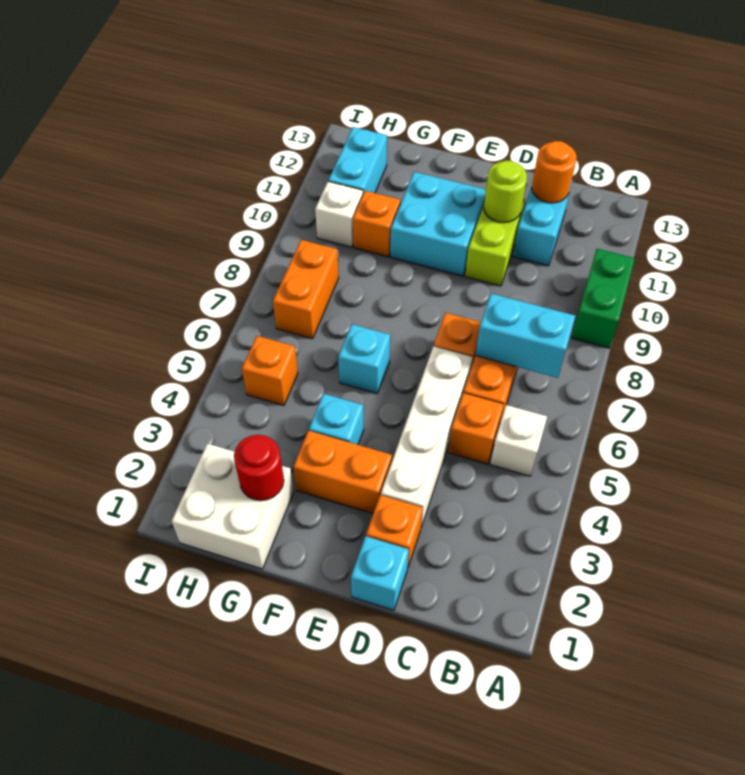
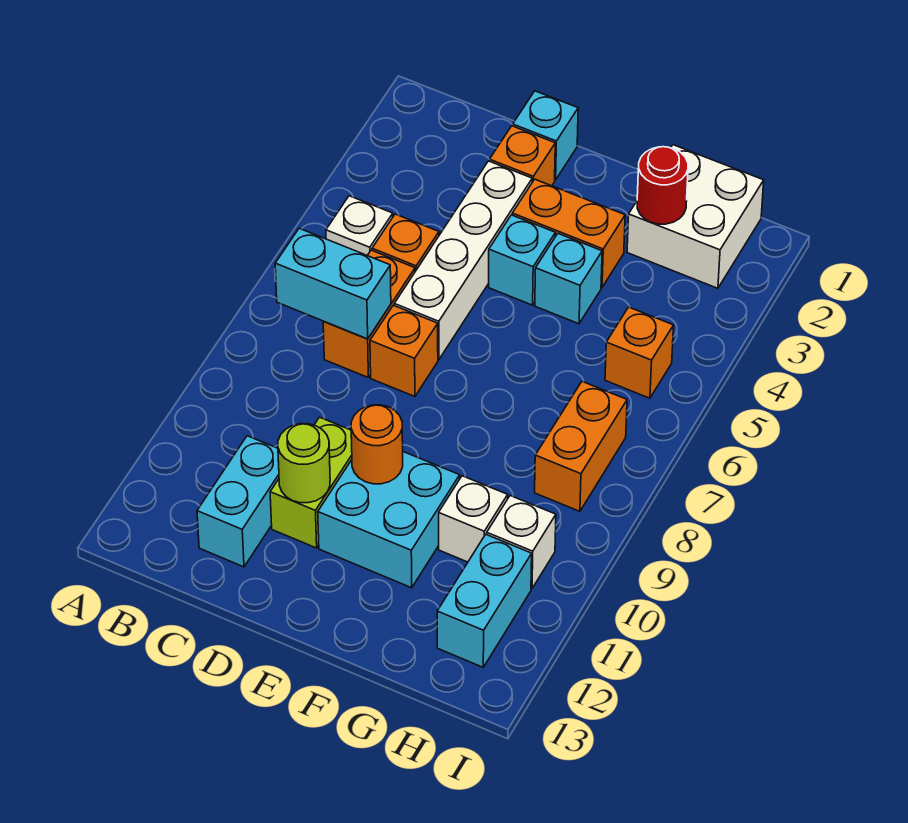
green brick A9:A10 level 1 -> none
orange round brick C12 level 2 -> orange round brick E10 level 2
cyan brick F6 level 1 -> cyan brick E4 level 1
orange brick G10 level 1 -> white brick G10 level 1

